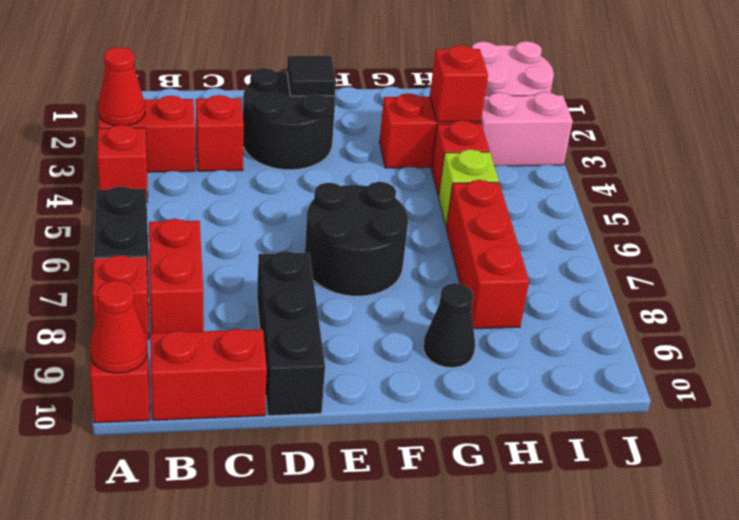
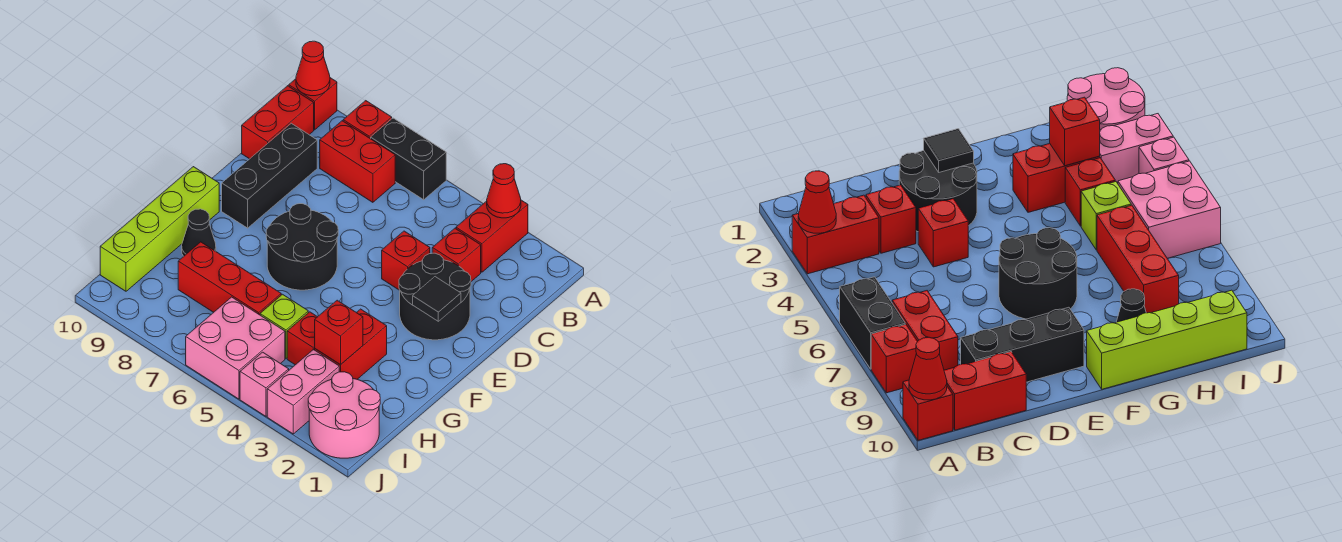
red brick A4 level 1 -> red brick D4 level 1
black brick D8:D10 level 1 -> black brick C9:E9 level 1
none -> lime brick F10:I10 level 1
none -> pink brick I5:J6 level 1
none -> pink brick J4 level 1

